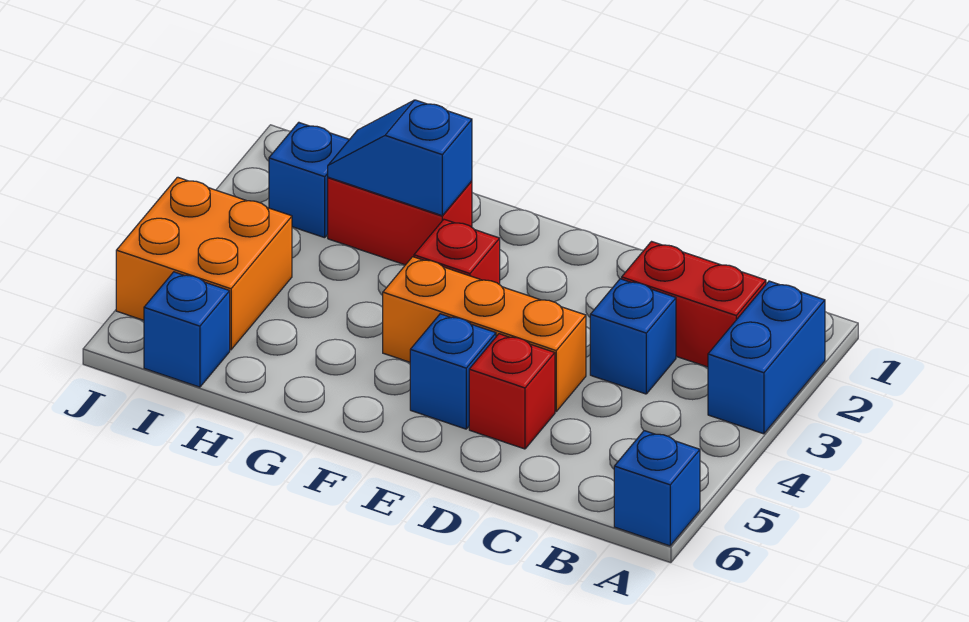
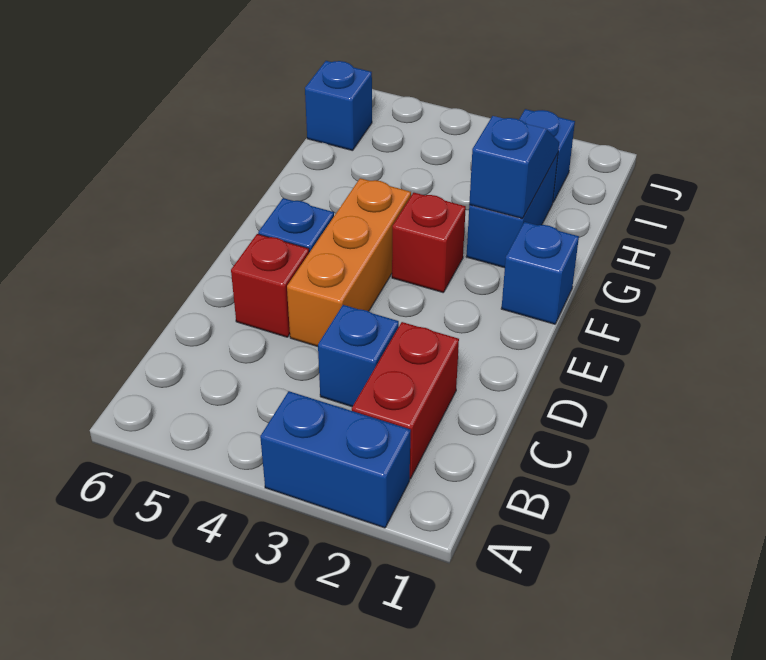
blue brick A6 level 1 -> blue brick F1 level 1
red brick G2:H2 level 1 -> blue brick G2:H2 level 1
orange brick I4:J5 level 1 -> none

